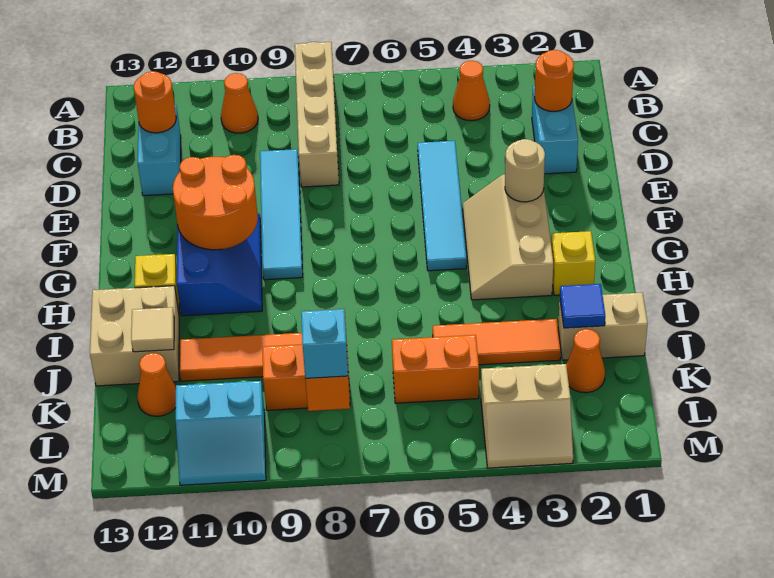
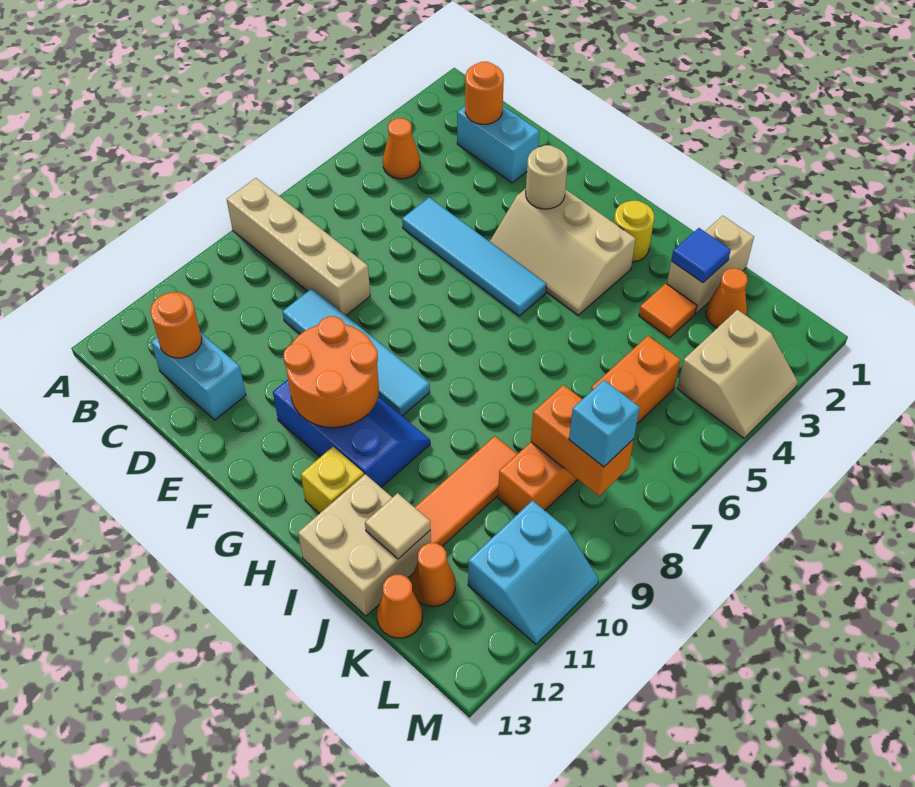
orange cone B10 level 1 -> orange cone K13 level 1
yellow brick H2 level 1 -> yellow round brick H2 level 1
orange tile J3:J5 level 1 -> orange tile J3 level 1

